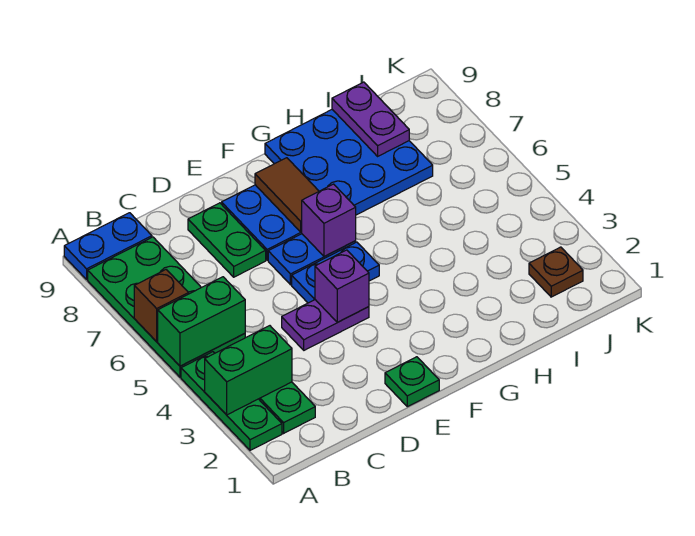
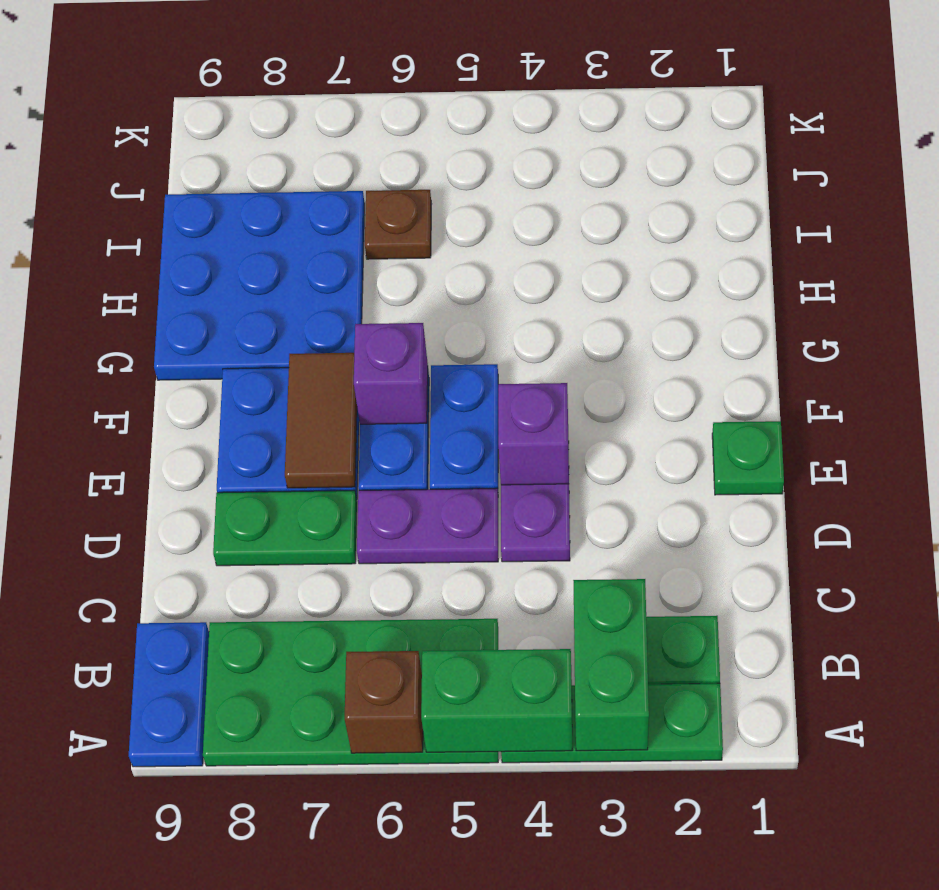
green brick A5:B5 level 2 -> green brick A4:A5 level 2
brown tile F7:F8 level 2 -> brown tile E7:F7 level 2
purple plate I8:I9 level 2 -> purple plate D5:D6 level 1
brown plate J2 level 1 -> brown plate I6 level 1

